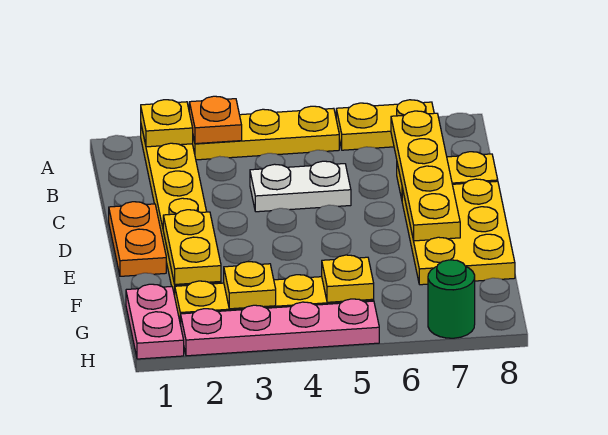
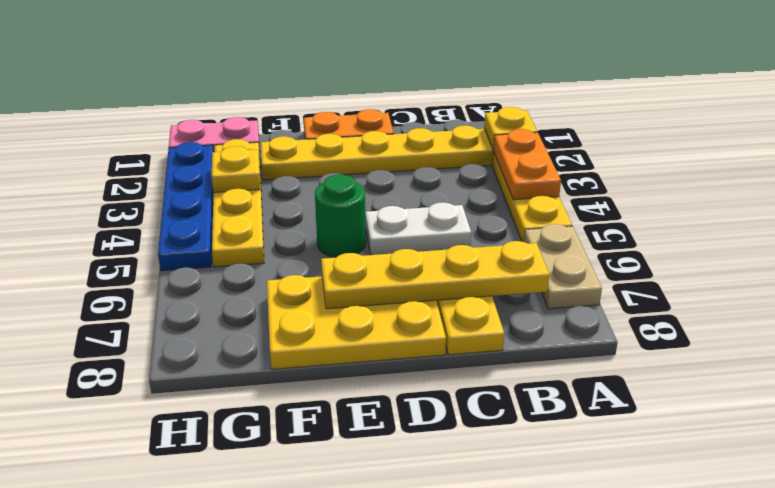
orange plate A3 level 2 -> orange plate A3:A4 level 2
yellow plate A6:A7 level 1 -> tan plate A6:A7 level 1
white plate C4:C5 level 1 -> white plate C5:D5 level 1
yellow plate E2:F2 level 2 -> none
yellow plate G5 level 2 -> none
pink plate H2:H5 level 1 -> blue plate H2:H5 level 1
green round brick H7 level 1 -> green round brick E5 level 1

